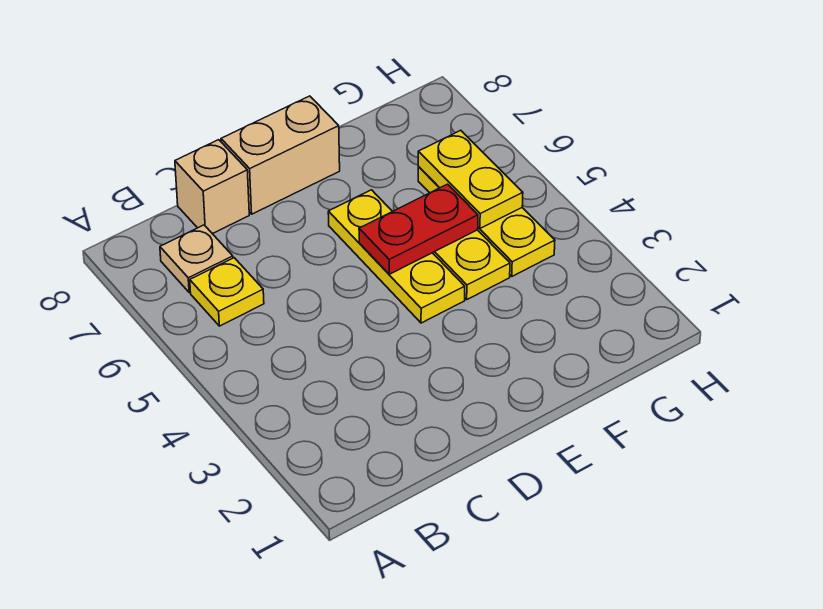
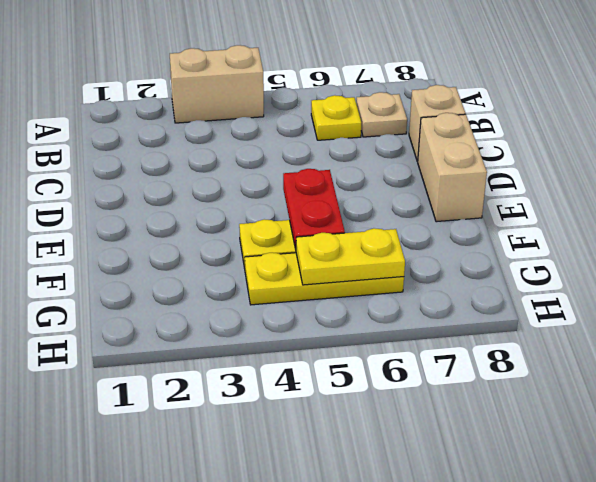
none -> tan brick A3:A4 level 1
yellow plate E4:E6 level 1 -> none

